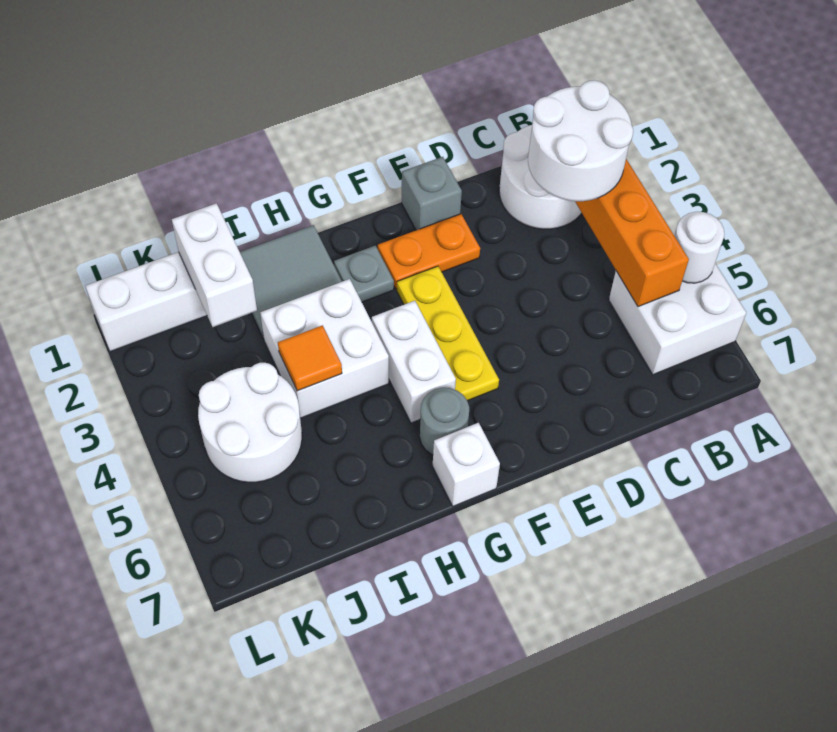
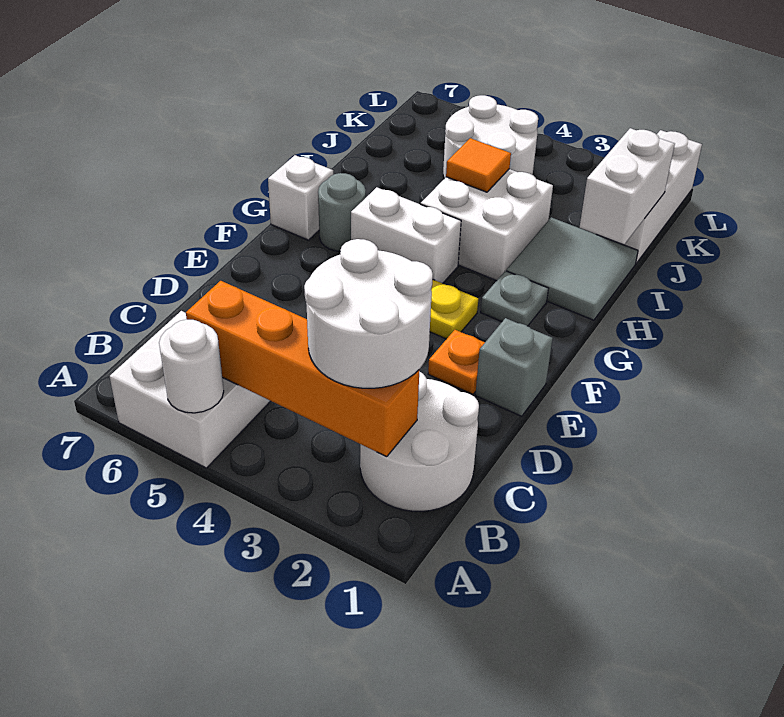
orange plate E2:F2 level 1 -> orange plate E2 level 1
white brick J1:J2 level 2 -> white brick I1:J1 level 2

